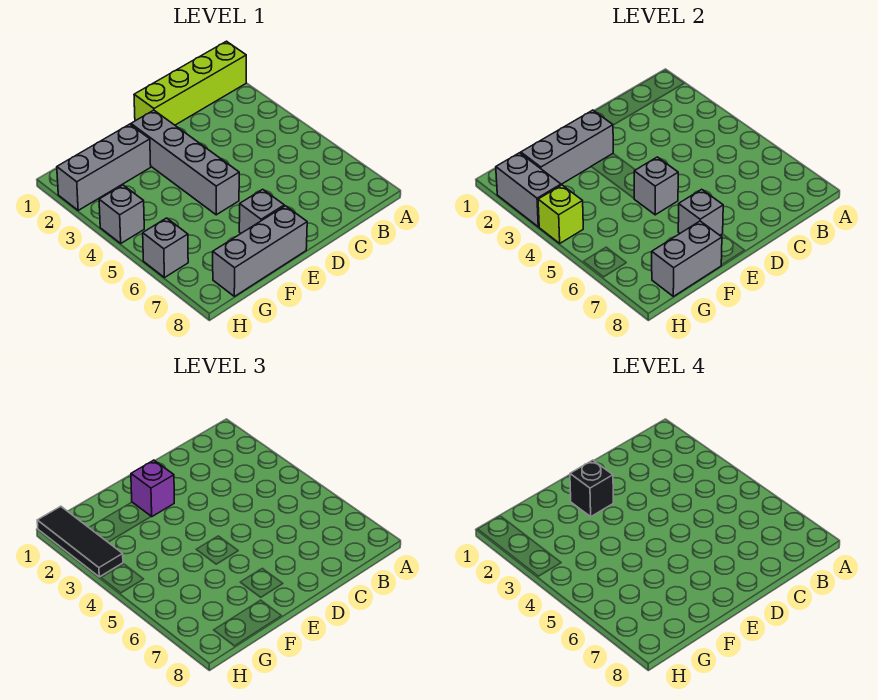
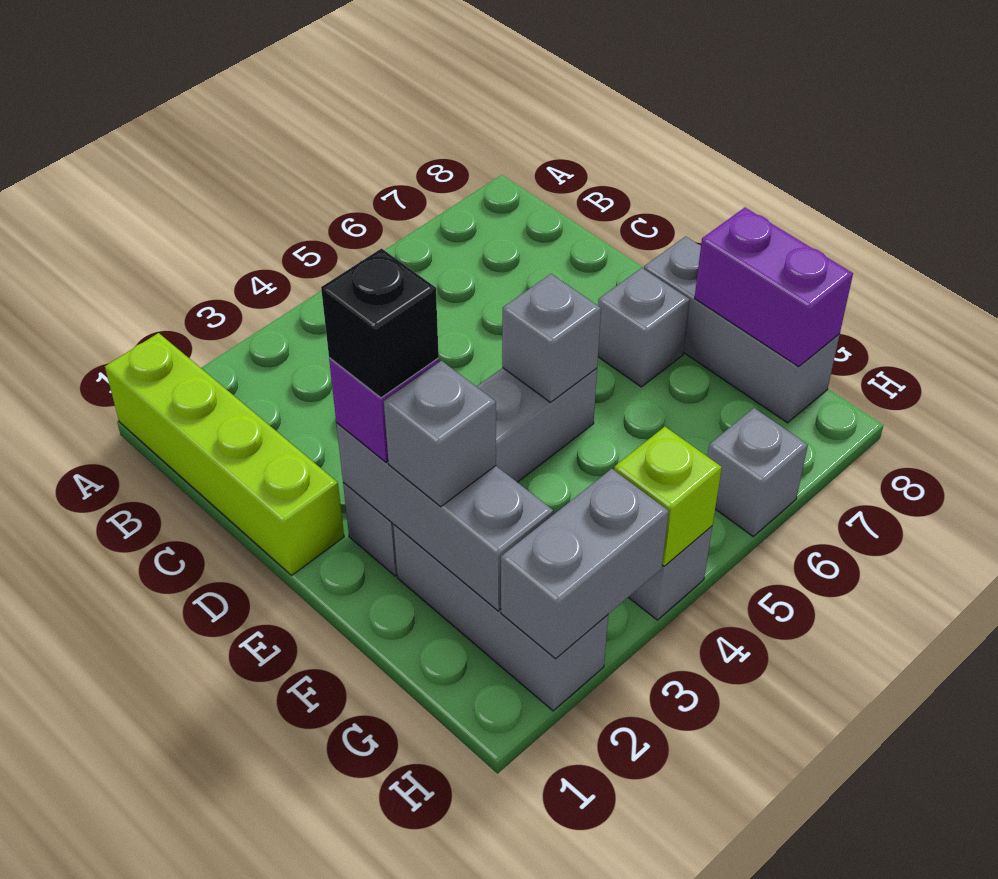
grey brick E7 level 2 -> grey brick F2 level 3
grey brick F8:G8 level 2 -> purple brick F8:G8 level 2
black tile H1:H3 level 3 -> none

